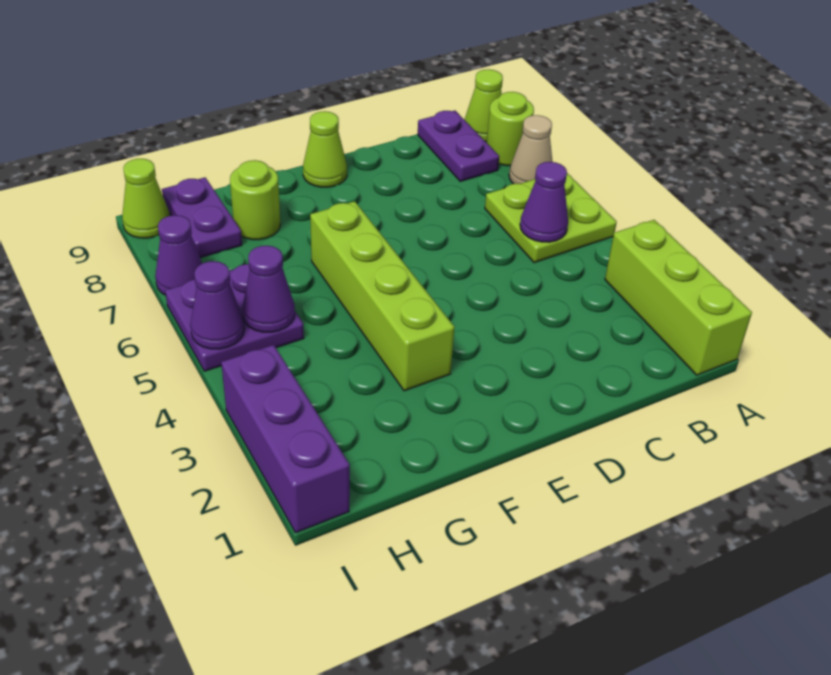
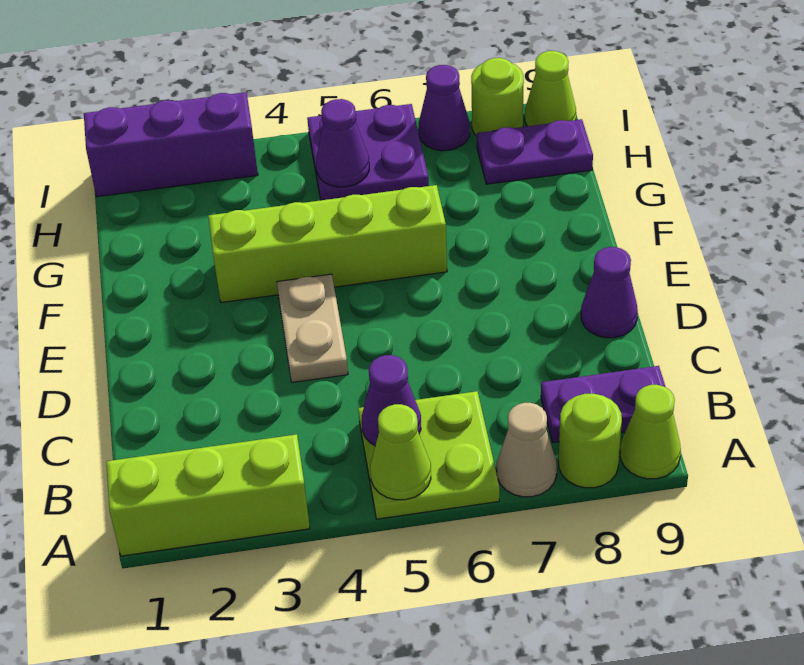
none -> tan plate D4:E4 level 1
lime cone E9 level 1 -> lime cone A5 level 2
lime round brick G8 level 1 -> lime round brick I8 level 1
purple cone I5 level 2 -> purple cone D9 level 1

